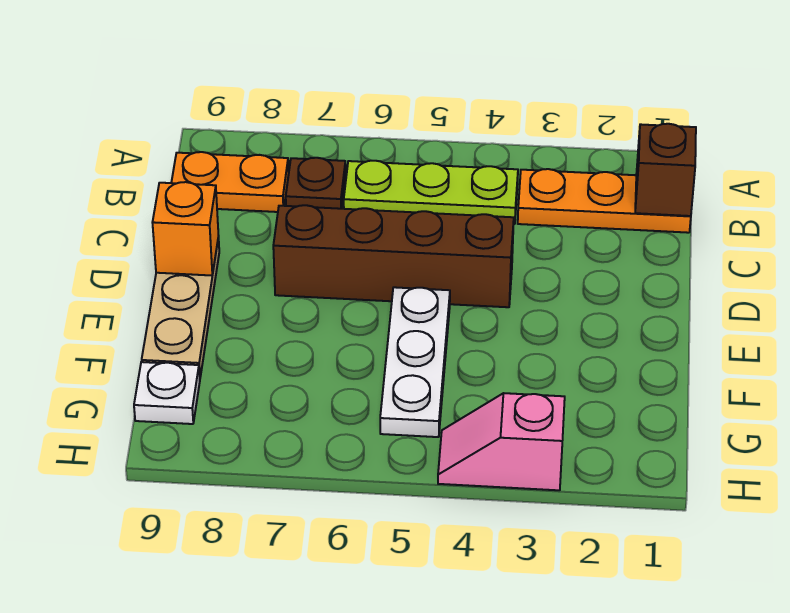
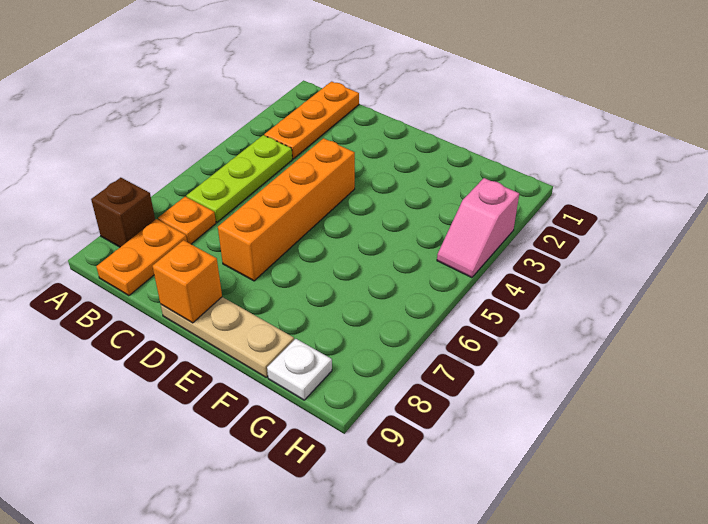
brown brick B1 level 2 -> brown brick A8 level 1
brown plate B7 level 1 -> orange plate B7 level 1
brown brick D4:D7 level 1 -> orange brick D4:D7 level 1
white plate E5:G5 level 1 -> none

